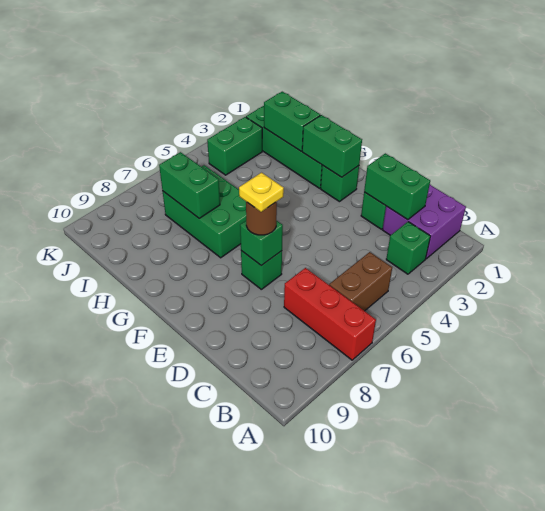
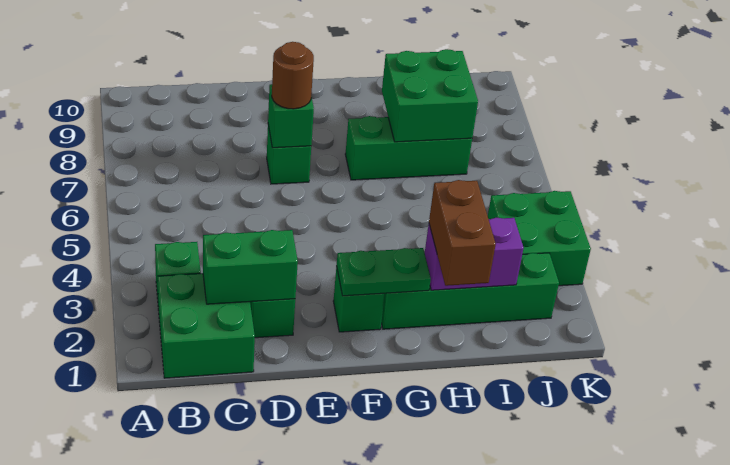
red brick A7:C7 level 1 -> none
purple brick B1:C2 level 1 -> green brick B1:C2 level 1
brown brick B5:B6 level 1 -> brown brick H1:H2 level 3
yellow plate E7 level 4 -> none
green brick F2:G2 level 2 -> green plate F2:G2 level 2
green brick G6:I7 level 1 -> green brick G7:I7 level 1
green brick H2:I2 level 2 -> purple brick H2:I2 level 2
green brick H7:I7 level 2 -> green brick H7:I8 level 2
green brick J3:J4 level 1 -> green brick J3:K4 level 1

